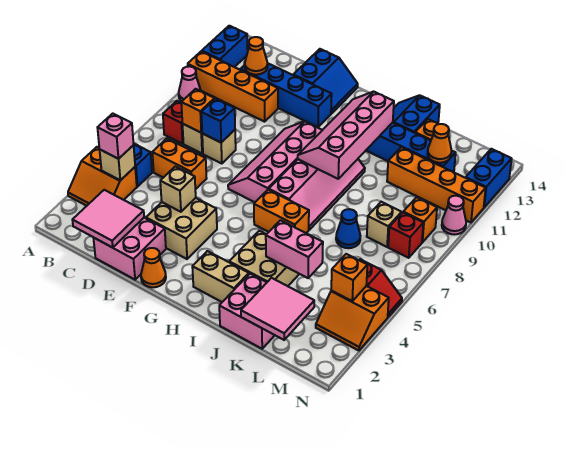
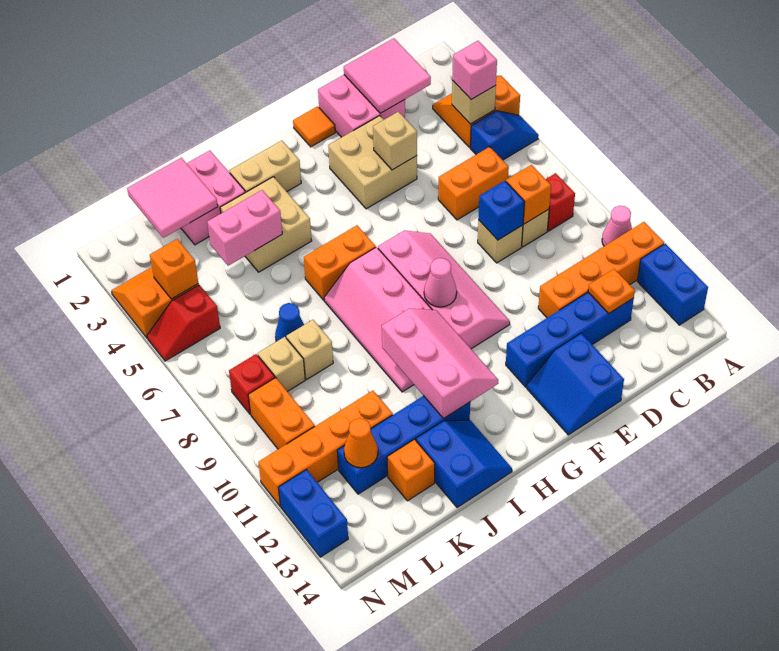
orange cone C12 level 2 -> orange plate C12 level 2
orange cone F1 level 1 -> orange tile F1 level 1
pink slope H9:I12 level 2 top I -> pink slope H10:I12 level 2 top I
none -> tan brick K8 level 1
orange brick M9 level 1 -> orange brick M9:M10 level 1
pink cone N10 level 1 -> pink cone G9 level 2

